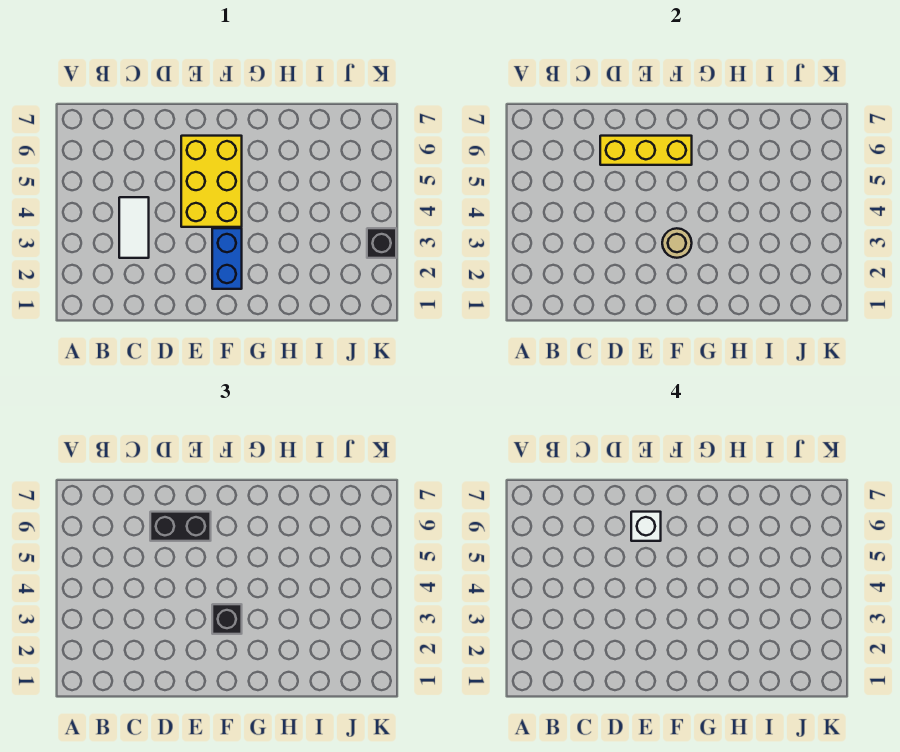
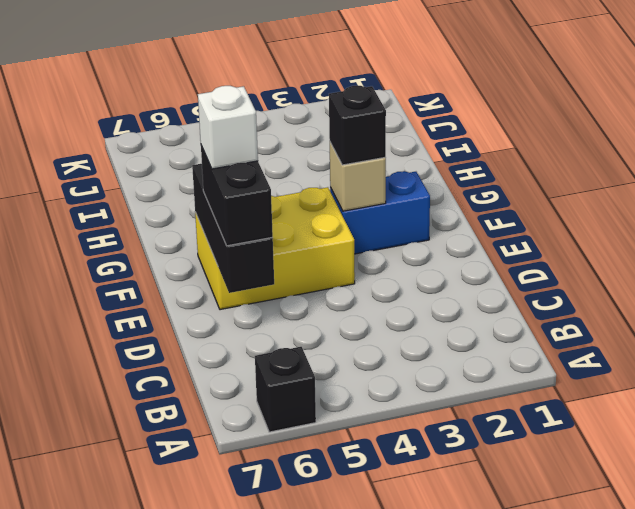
white tile C3:C4 level 1 -> none
yellow brick D6:F6 level 2 -> black brick D6:F6 level 2
tan round brick F3 level 2 -> tan brick F3 level 2
black brick K3 level 1 -> black brick A6 level 1

